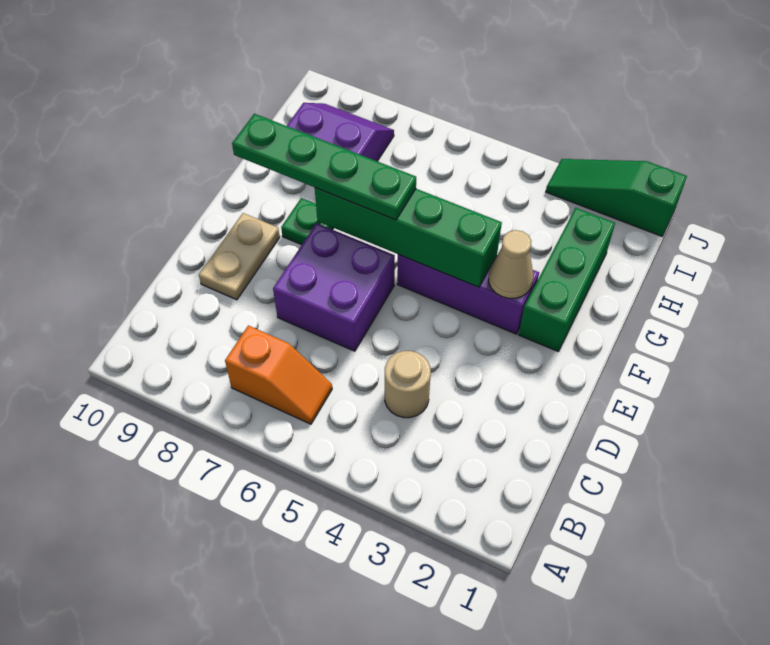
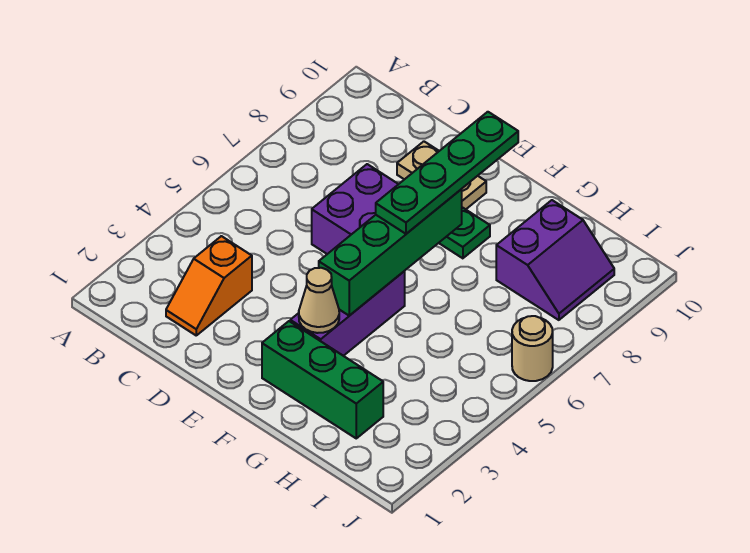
orange slope B6:B7 level 1 top 7 -> orange slope C2:C3 level 1 top 3
tan round brick C4 level 1 -> tan round brick J6 level 1
green slope J1:J3 level 1 top 1 -> none

